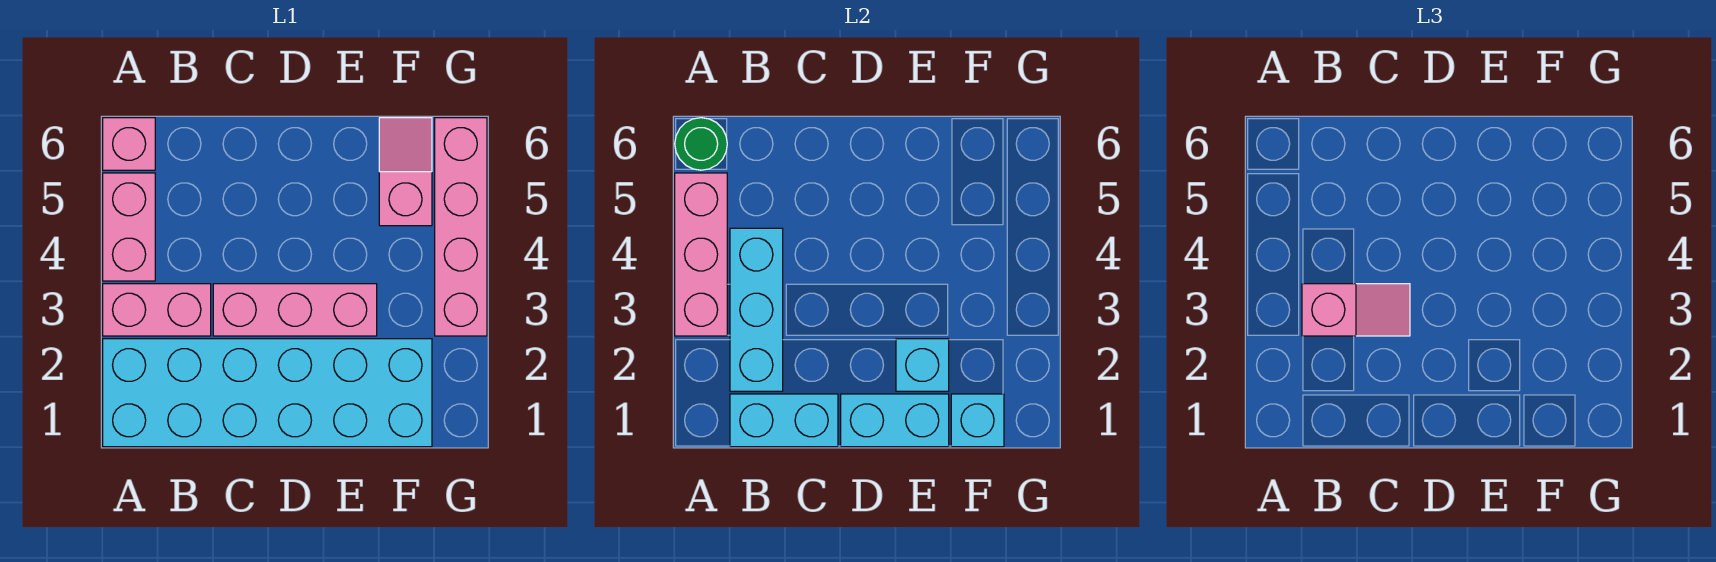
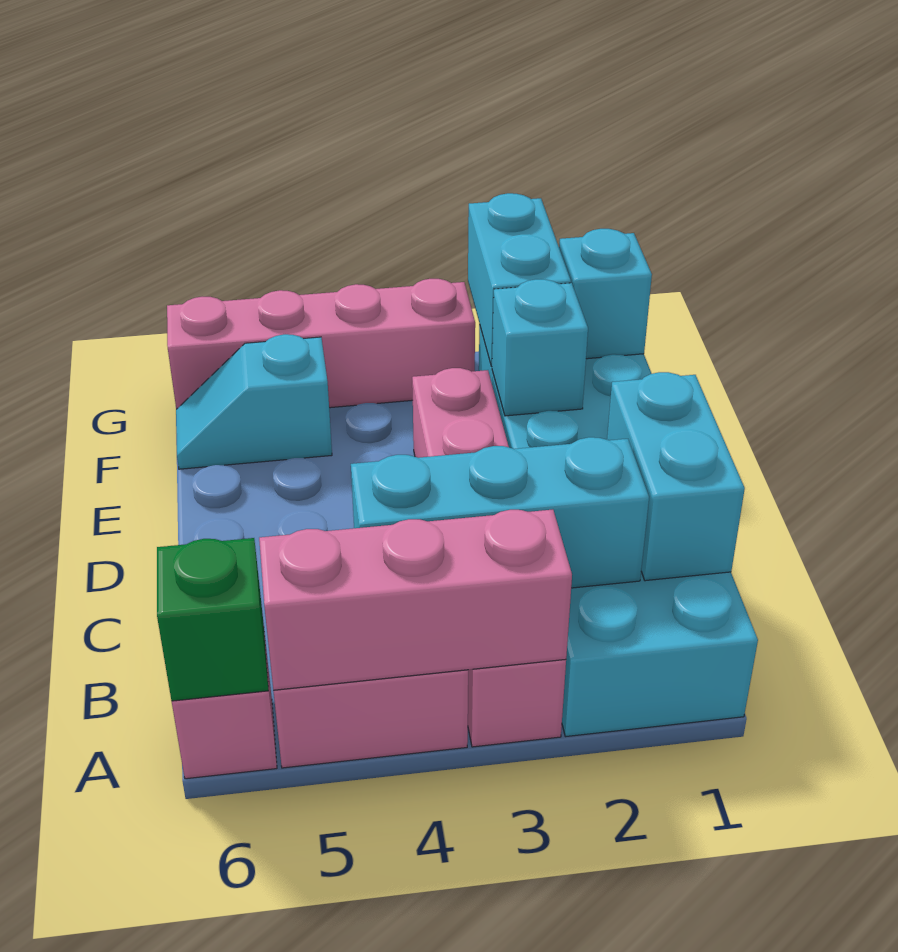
green round brick A6 level 2 -> green brick A6 level 2
pink slope B3:C3 level 3 top B -> none
cyan brick D1:E1 level 2 -> cyan brick F2:G2 level 2
pink slope F5:F6 level 1 top 5 -> cyan slope F5:F6 level 1 top 5

